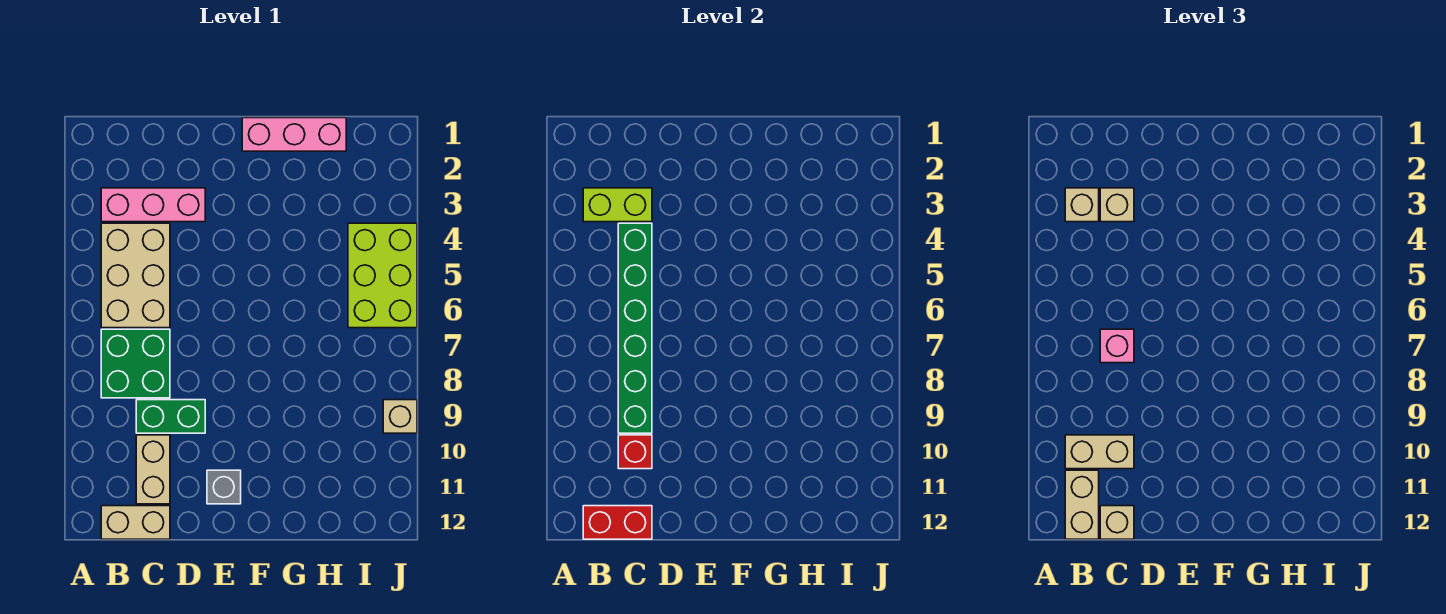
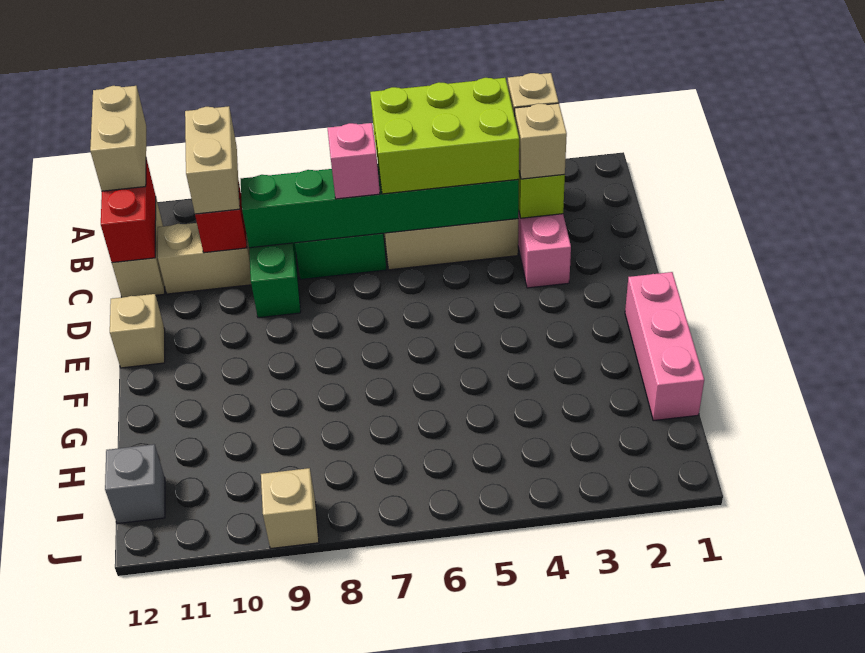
tan brick B11:B12 level 3 -> tan brick A12:B12 level 3
tan brick C12 level 3 -> tan brick E12 level 1
grey brick E11 level 1 -> grey brick I12 level 1
lime brick I4:J6 level 1 -> lime brick B4:C6 level 3

